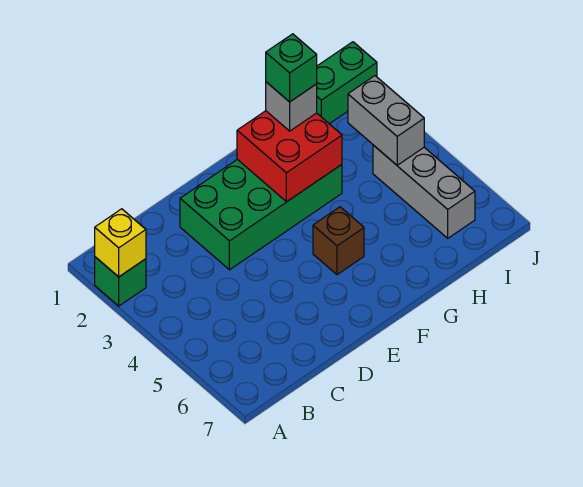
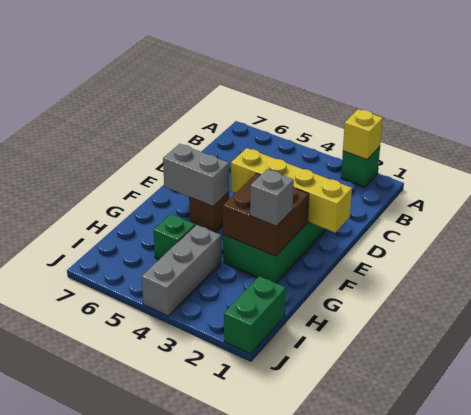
none -> yellow brick E1:E4 level 2
red brick F2:G3 level 2 -> brown brick F2:G3 level 2
green brick G2 level 4 -> green brick H5 level 1
grey brick I3:I4 level 2 -> grey brick F5:F6 level 2
grey brick I4:I6 level 1 -> grey brick H4:J4 level 1

